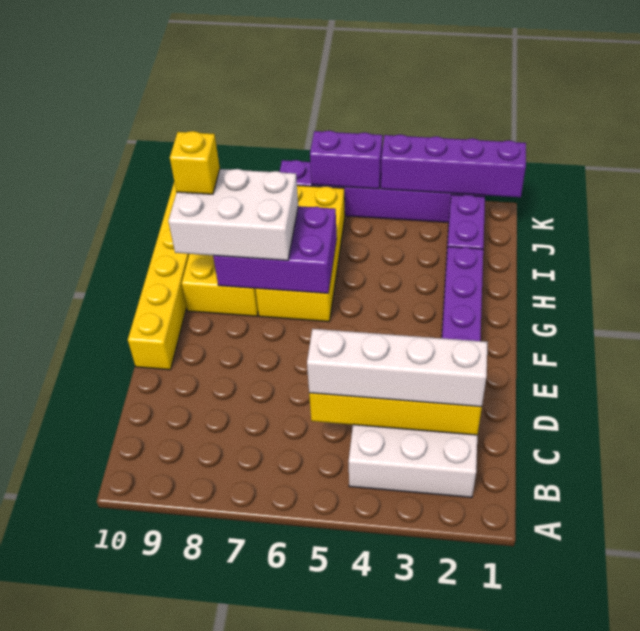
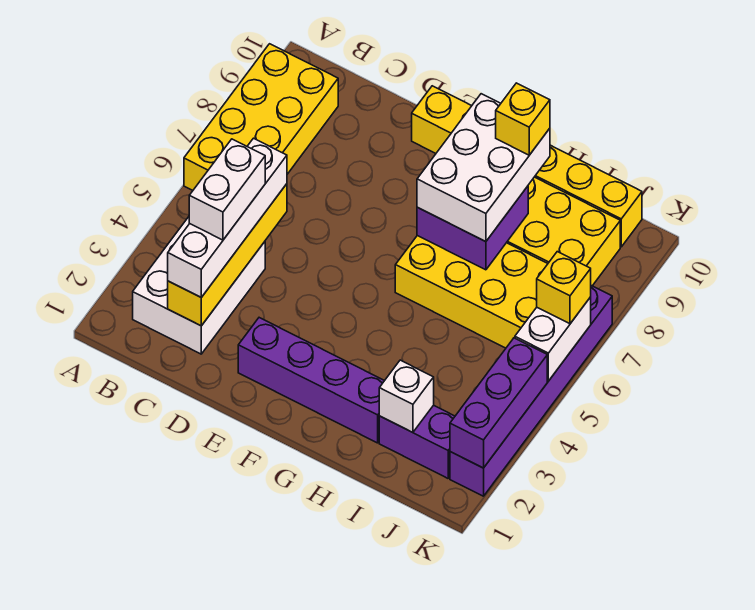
none -> yellow brick A6:B9 level 1
none -> white brick C3:C4 level 4
purple brick G6:H8 level 2 -> purple brick G7:H8 level 2
none -> white brick I2 level 2
purple brick K1:K4 level 2 -> purple brick K2:K4 level 2
purple brick K5:K6 level 2 -> white brick K5:K6 level 2
none -> yellow brick K6 level 3

